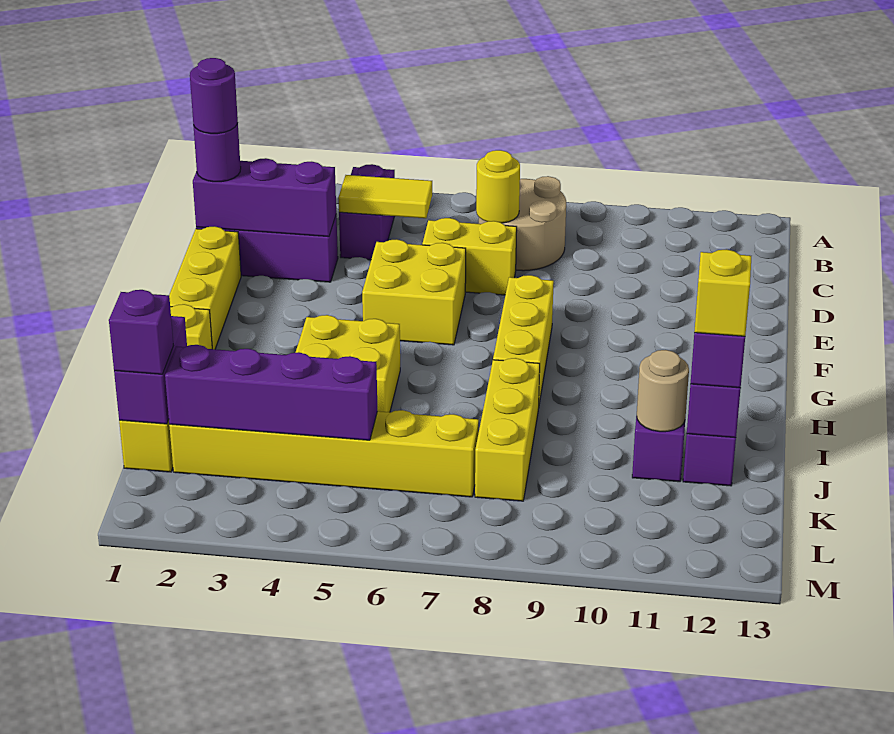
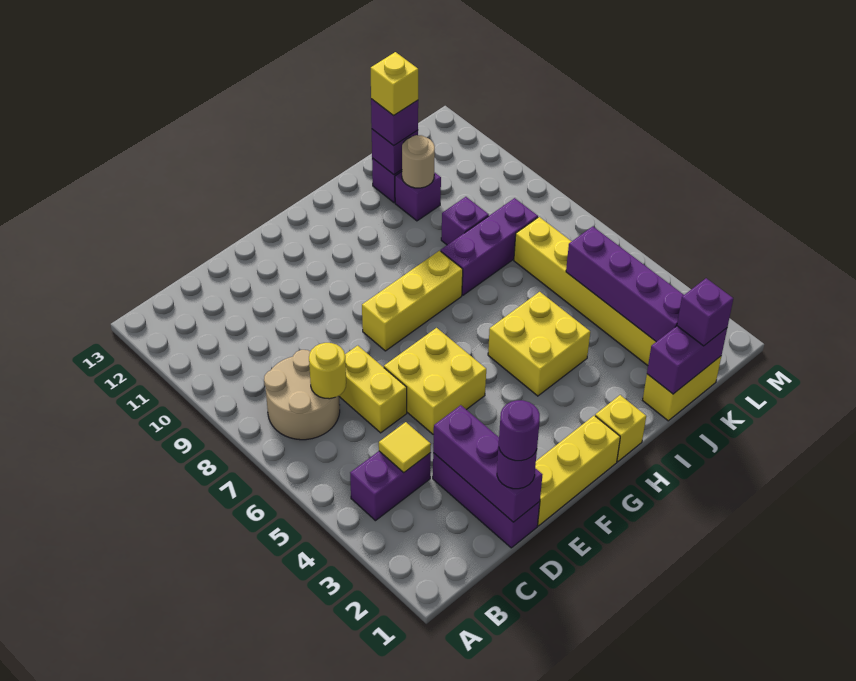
yellow tile C4:C5 level 2 -> yellow tile C4 level 2
yellow brick I8:K8 level 1 -> purple brick I8:K8 level 1
none -> purple brick J9 level 1

